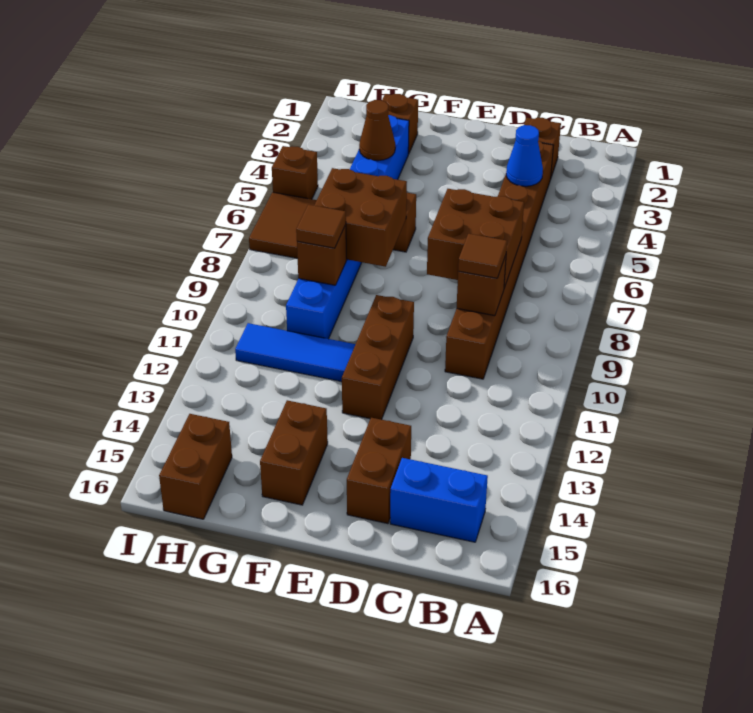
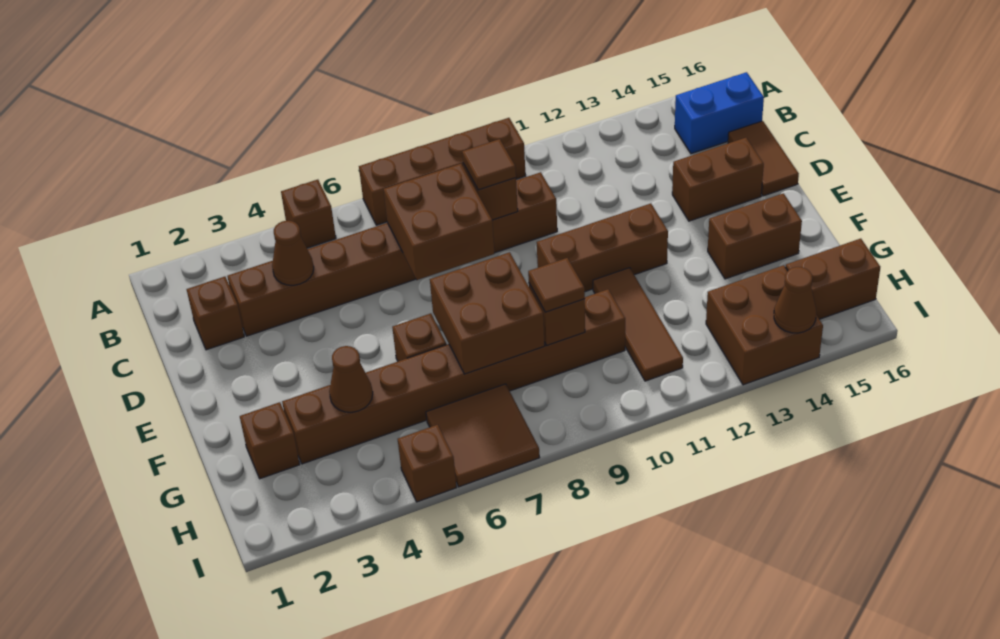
none -> brown brick A5 level 1
none -> brown brick A7:A10 level 1
blue brick B15:C15 level 1 -> blue brick B15:B16 level 1
blue cone C4 level 2 -> brown cone C4 level 2
none -> brown tile C16:D16 level 1
blue tile F11:H11 level 1 -> brown tile F11:H11 level 1
blue brick G3:G10 level 1 -> brown brick G3:G10 level 1
none -> brown brick H13:I14 level 1
none -> brown cone I14 level 2

